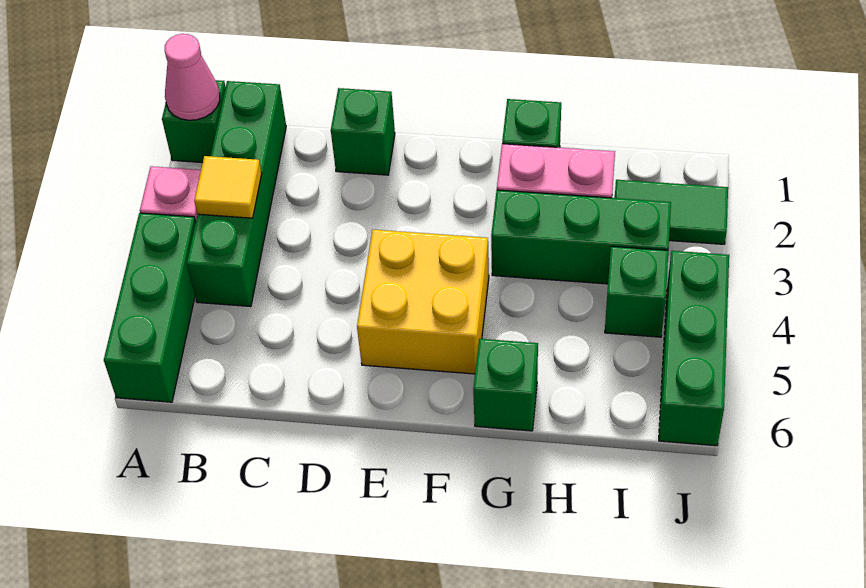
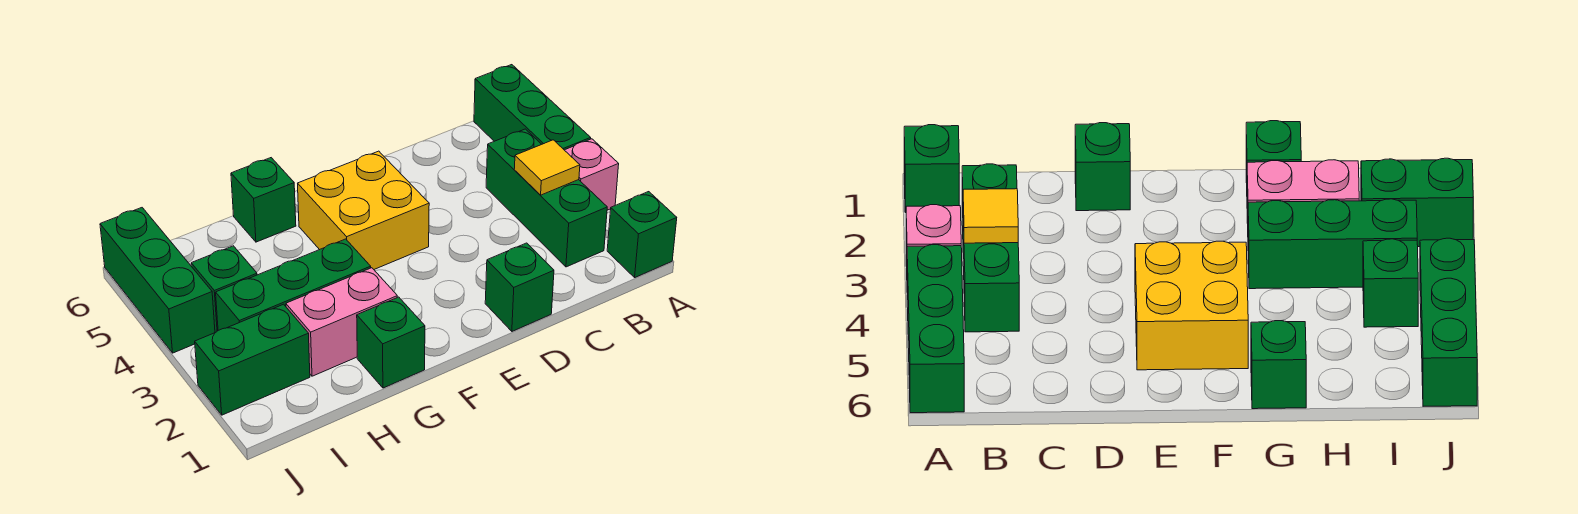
pink cone A1 level 2 -> none
green brick B1:B4 level 1 -> green brick B2:B4 level 1
green tile I2:J2 level 1 -> green brick I2:J2 level 1

